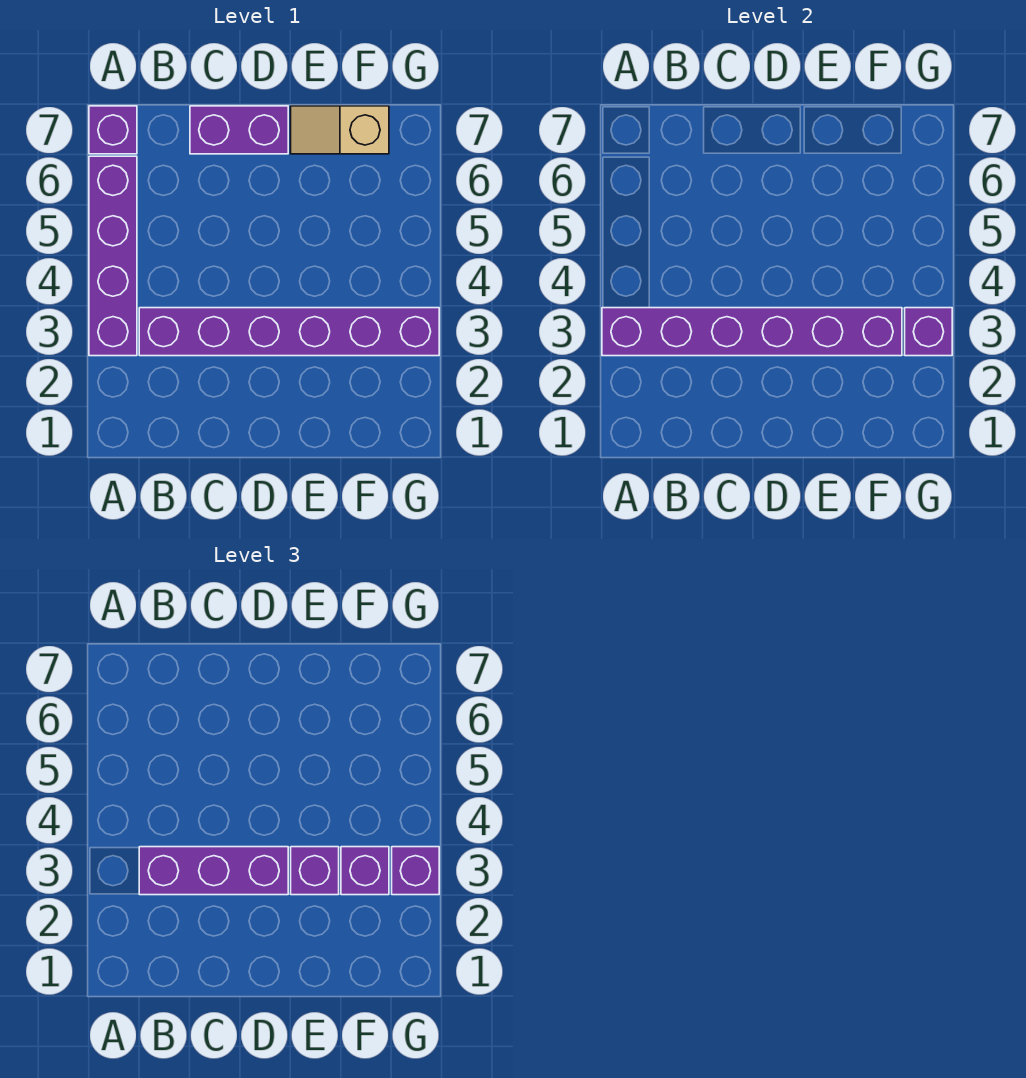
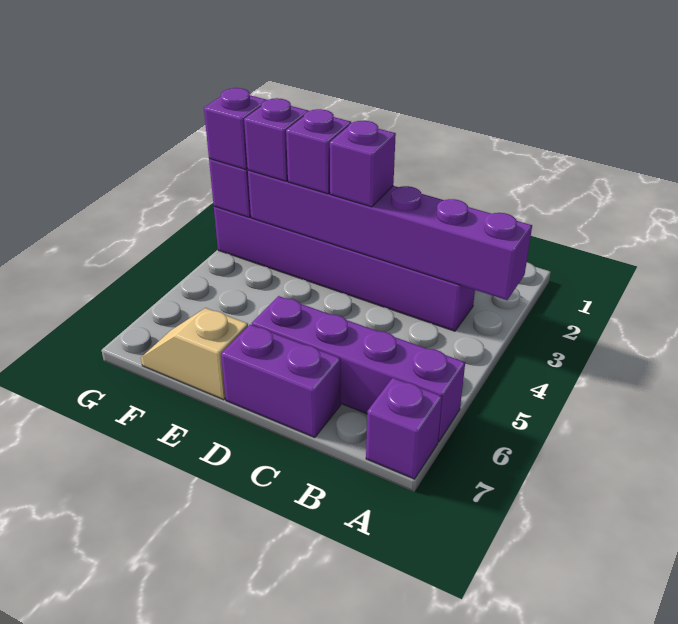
purple brick A3:A6 level 1 -> purple brick A6:D6 level 1
purple brick B3:D3 level 3 -> purple brick D3 level 3
tan slope E7:F7 level 1 top F -> tan slope E7:F7 level 1 top E

